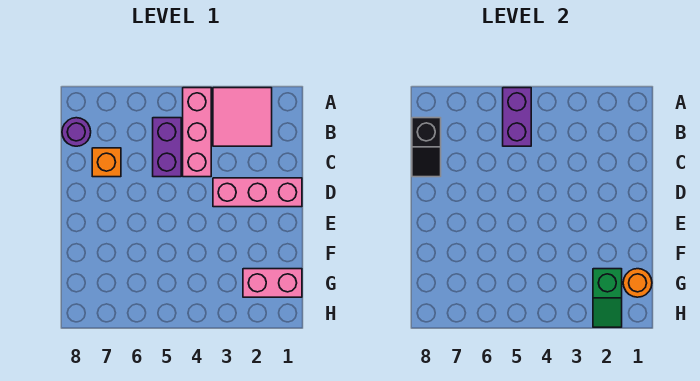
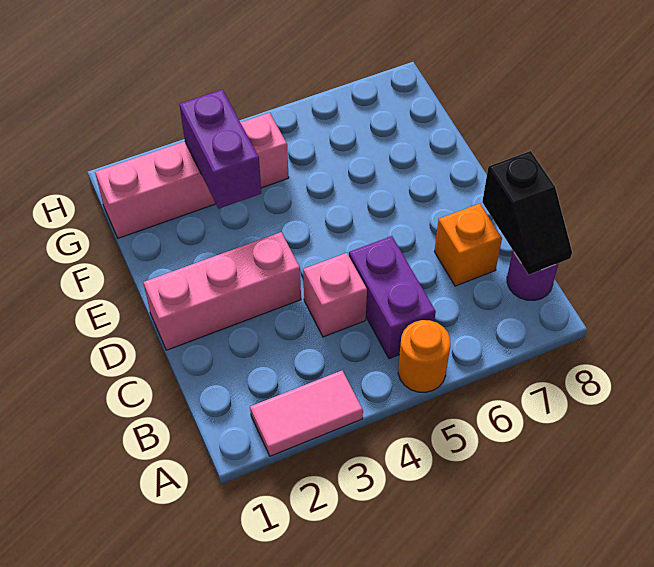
pink tile A2:B3 level 1 -> pink tile A2:A3 level 1
pink brick A4:C4 level 1 -> pink brick C4 level 1
purple brick A5:B5 level 2 -> purple brick F3:G3 level 2
black slope B8:C8 level 2 top B -> black slope B8:C8 level 2 top C
pink brick G1:G2 level 1 -> pink brick G1:G4 level 1
orange round brick G1 level 2 -> orange round brick A5 level 1
green slope G2:H2 level 2 top G -> none

